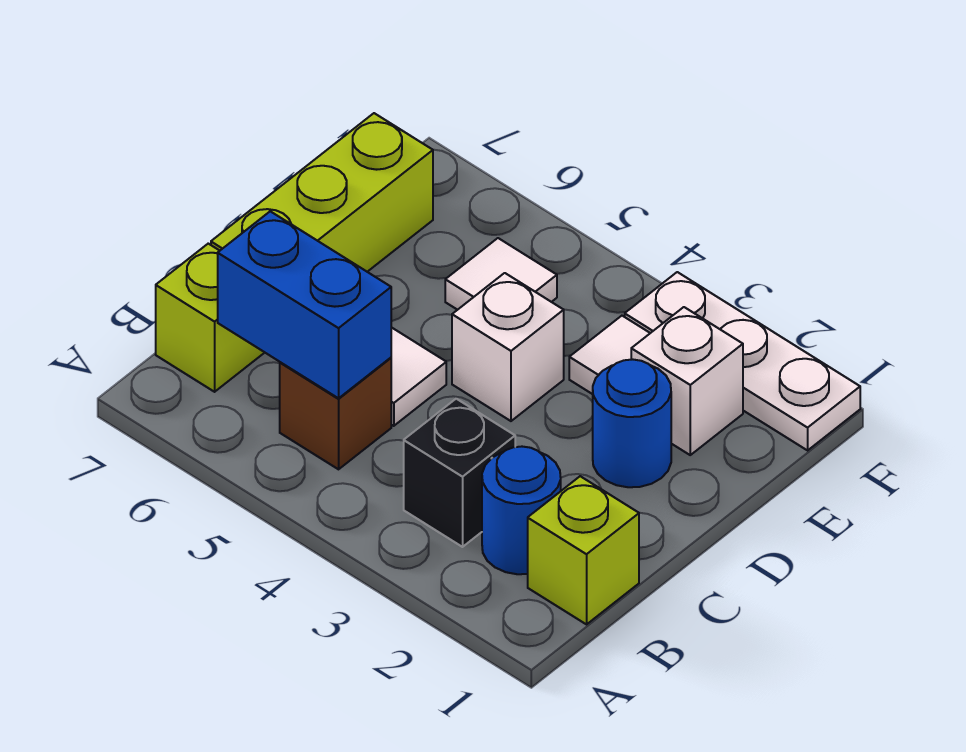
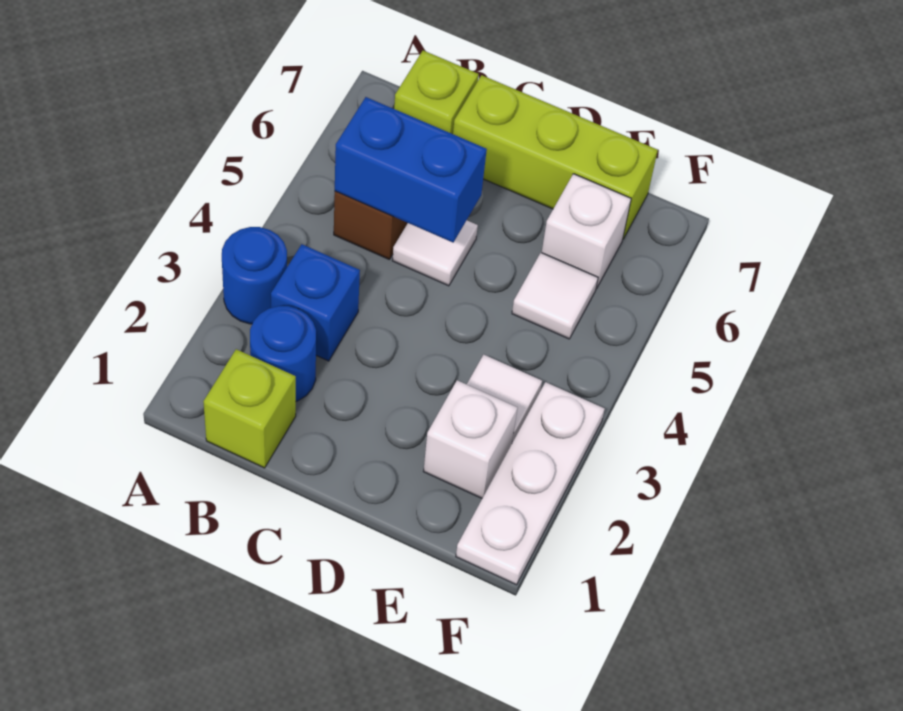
black brick B3 level 1 -> blue brick B3 level 1
blue brick B5:B6 level 2 -> blue brick B5:C5 level 2
blue round brick D2 level 1 -> blue round brick A3 level 1
white brick D4 level 1 -> white brick E6 level 1

